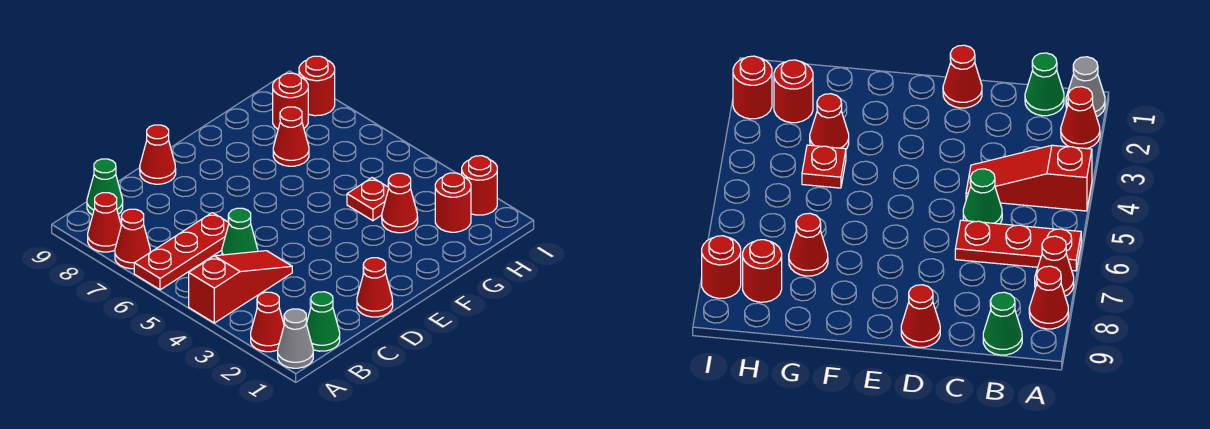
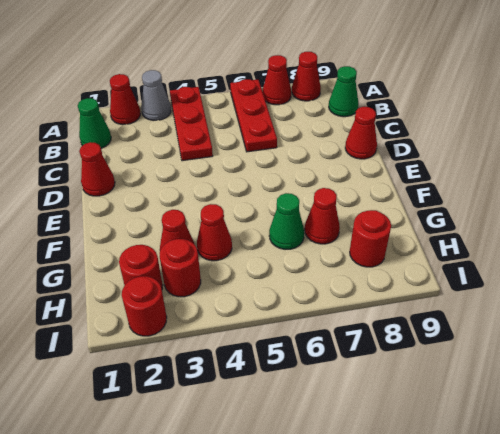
grey cone A1 level 1 -> grey cone A3 level 1
red slope A4:C4 level 1 top A -> red plate A4:C4 level 1
green cone C5 level 1 -> green cone G6 level 1
red plate G4 level 1 -> red cone G4 level 1
red round brick I8 level 1 -> red round brick H3 level 1

